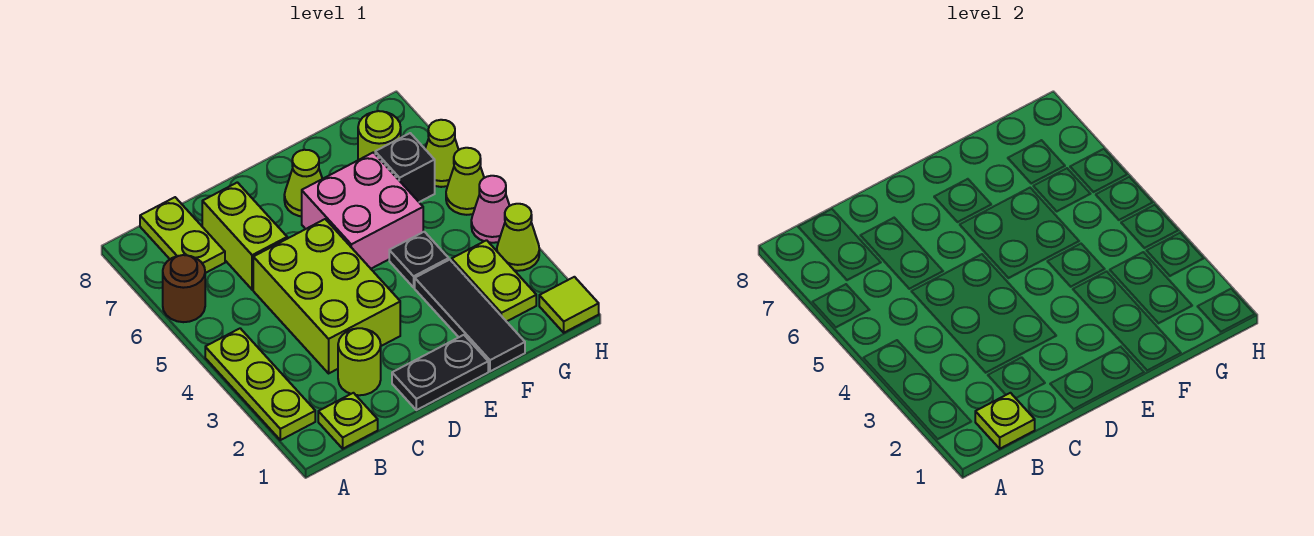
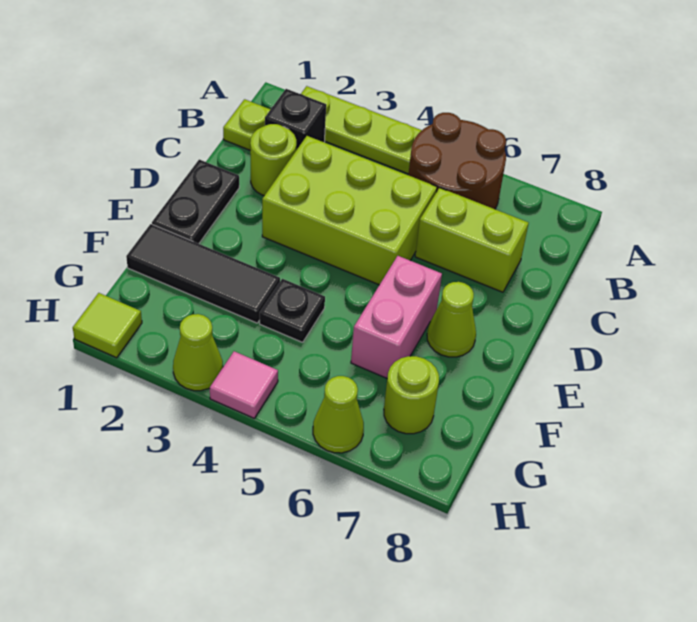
brown round brick A6 level 1 -> brown round brick A5:B6 level 1
lime plate B1 level 2 -> none
lime plate B7:B8 level 1 -> none
pink brick E5:F6 level 1 -> pink brick E6:F6 level 1
lime plate G2:G3 level 1 -> none
black brick G6 level 1 -> black brick B2 level 1
pink cone H4 level 1 -> pink tile H4 level 1
lime cone H5 level 1 -> none

